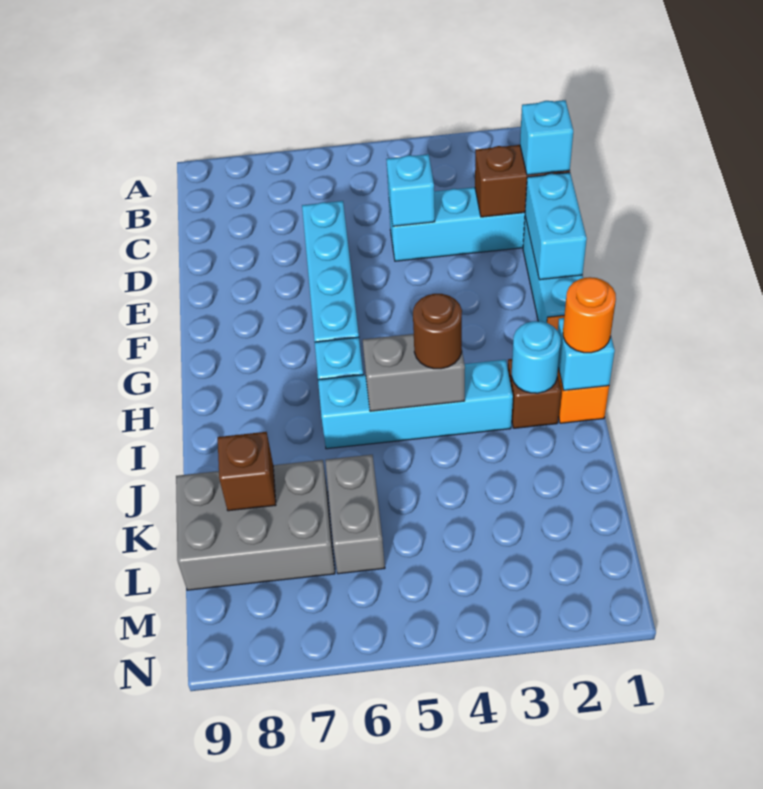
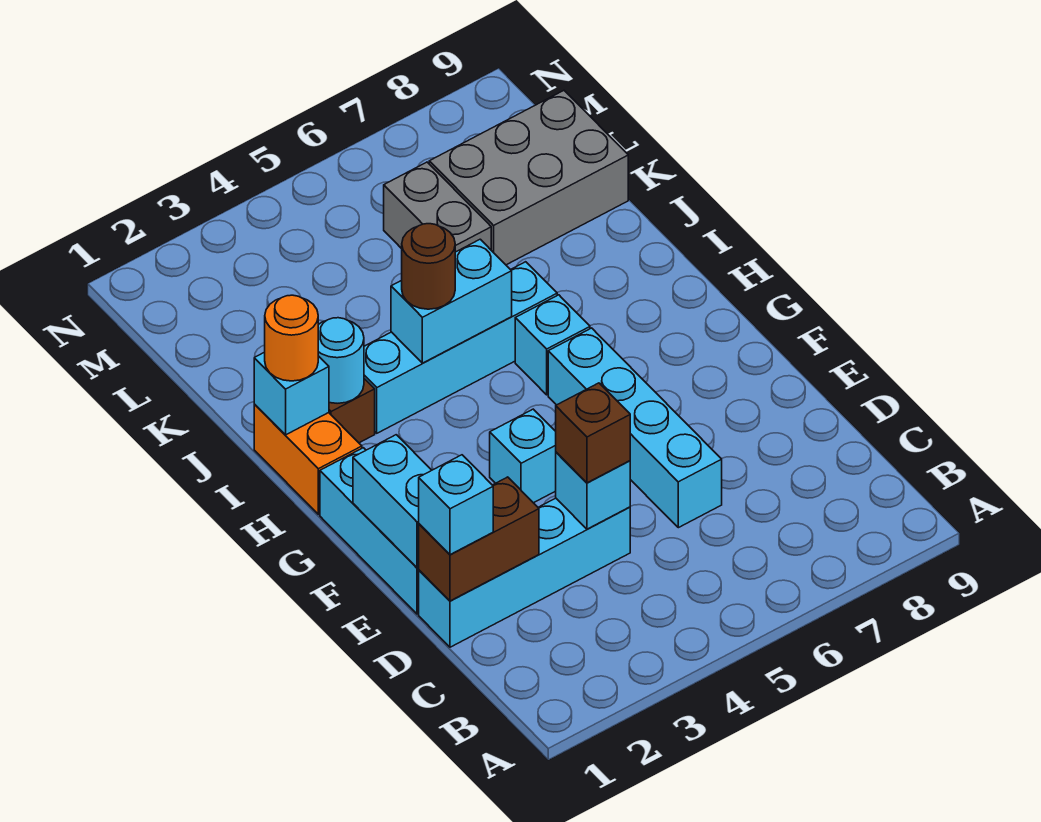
none -> cyan brick F4 level 1
grey brick I4:I5 level 2 -> cyan brick I4:I5 level 2
brown brick K8 level 2 -> brown brick D4 level 3

